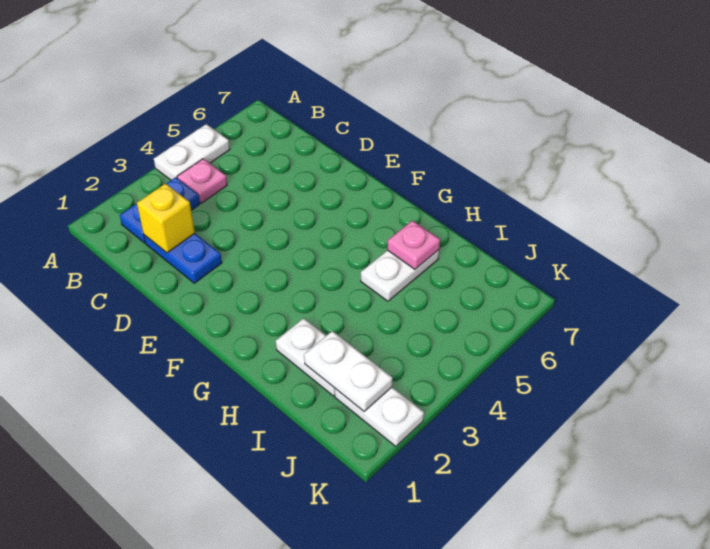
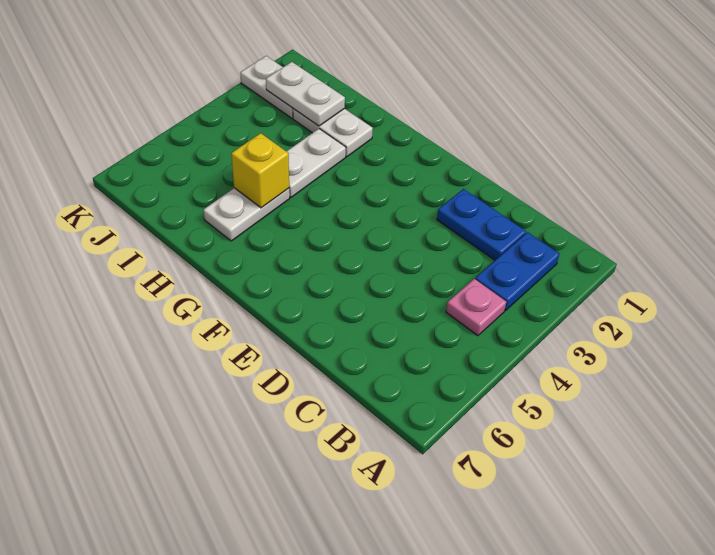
white plate A4:A5 level 1 -> white plate H3:H4 level 1
yellow brick C2 level 2 -> yellow brick H5 level 2
pink plate H6 level 2 -> none

